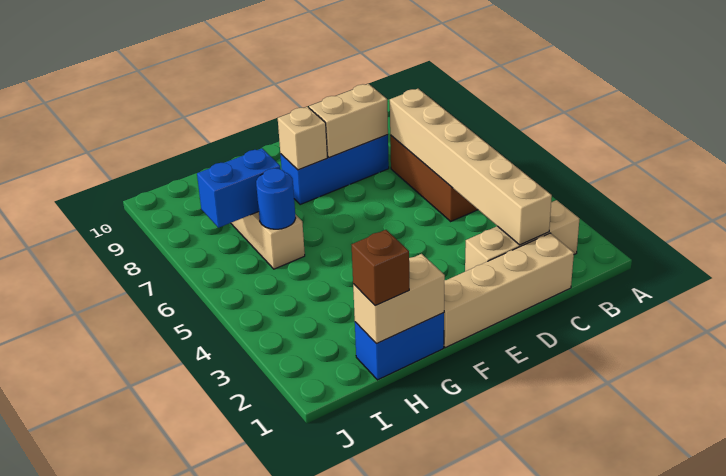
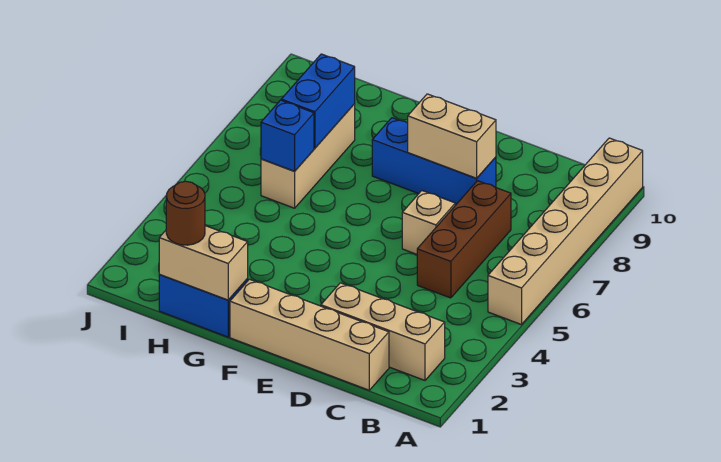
tan brick C2:C7 level 2 -> tan brick A5:A10 level 1
tan brick F8 level 2 -> tan brick D6 level 1
brown brick H1 level 3 -> brown round brick H1 level 3
blue round brick H6 level 2 -> blue brick H6 level 2
blue brick H7:I7 level 2 -> blue brick H7:H8 level 2

